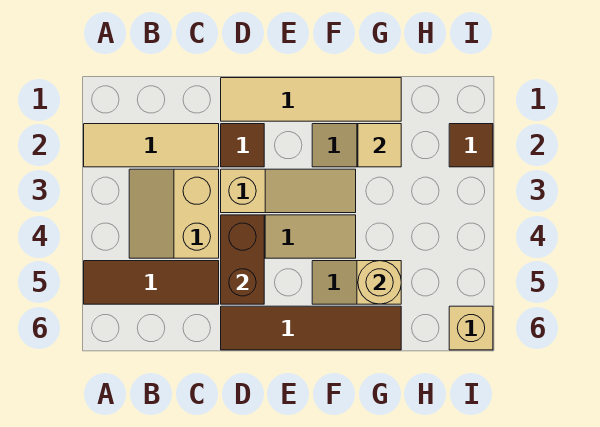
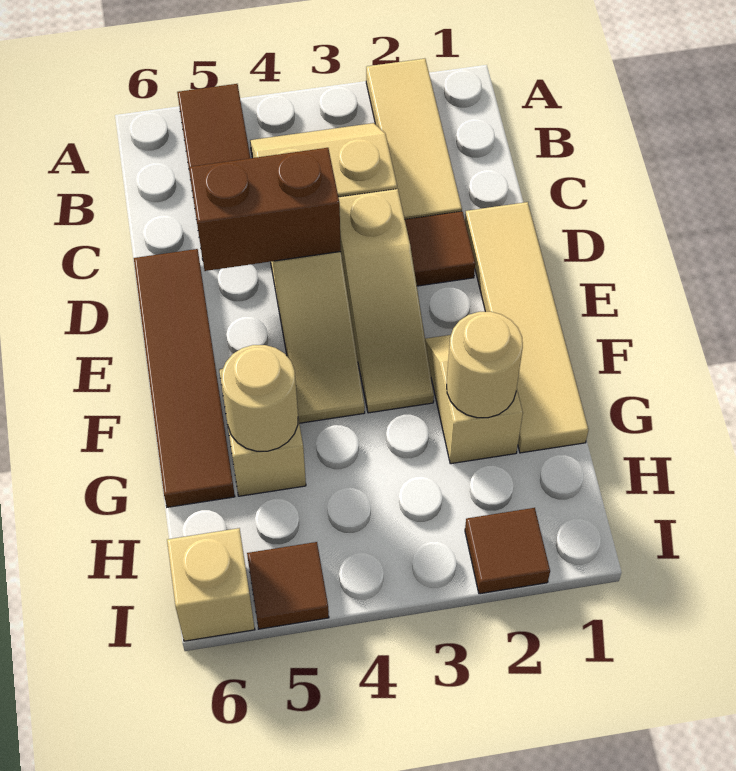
tan tile G2 level 2 -> tan round brick G2 level 2
none -> brown tile I5 level 1

